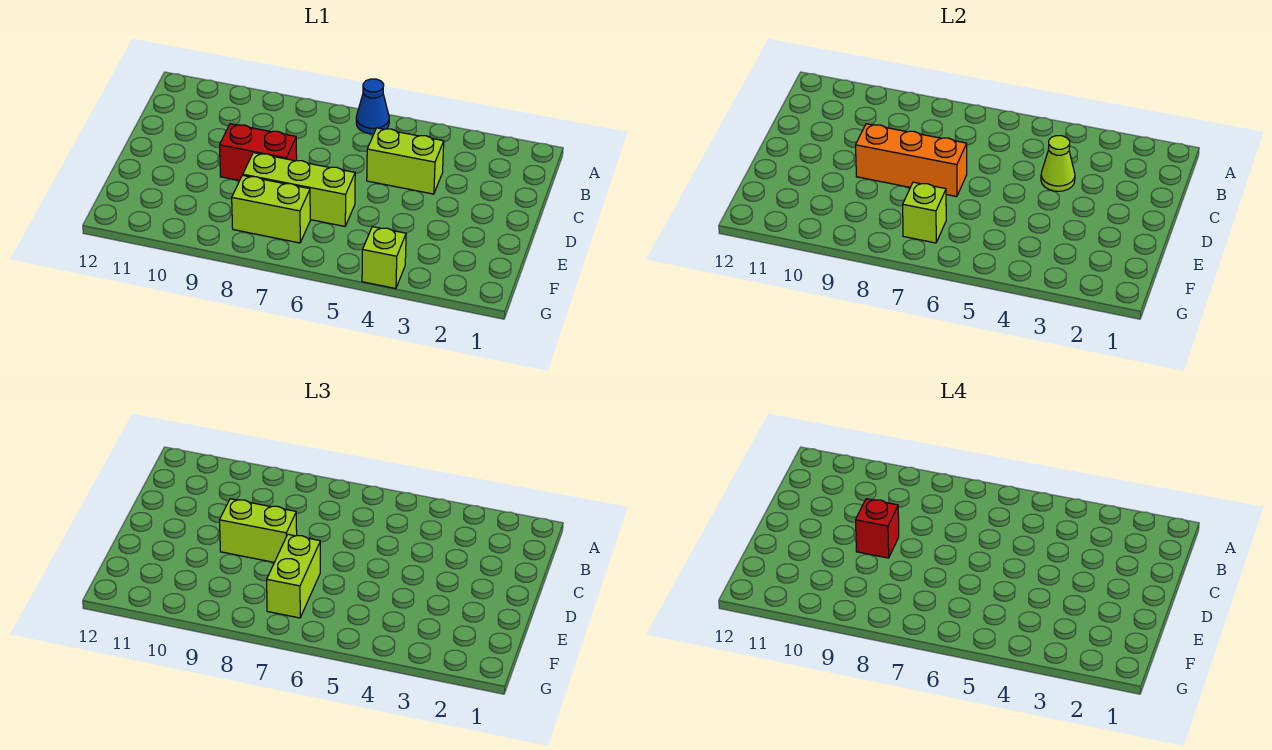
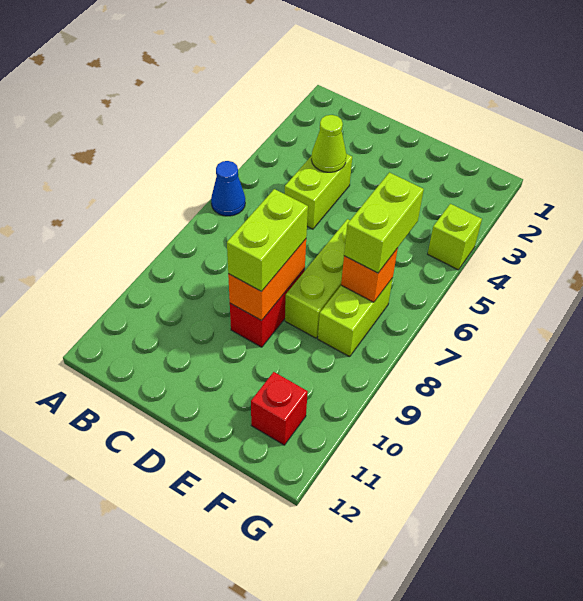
orange brick D7:D9 level 2 -> orange brick D8:D9 level 2
red brick D9 level 4 -> red brick F11 level 1
lime brick E7:F7 level 3 -> lime brick F6:F7 level 3
lime brick F7 level 2 -> orange brick F7 level 2

